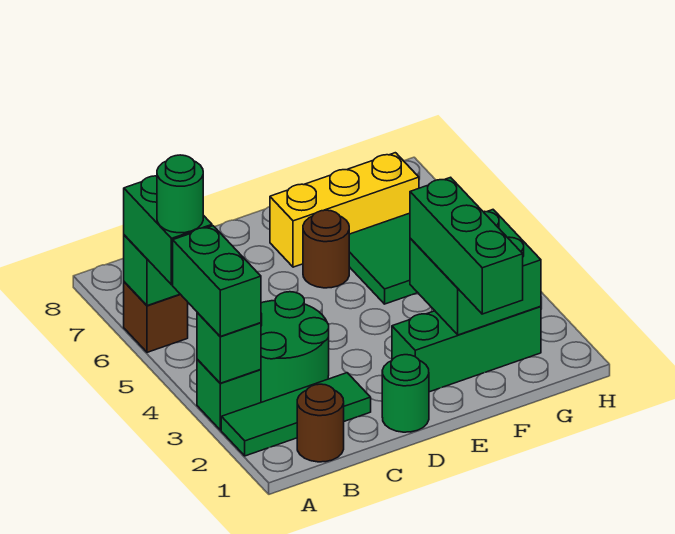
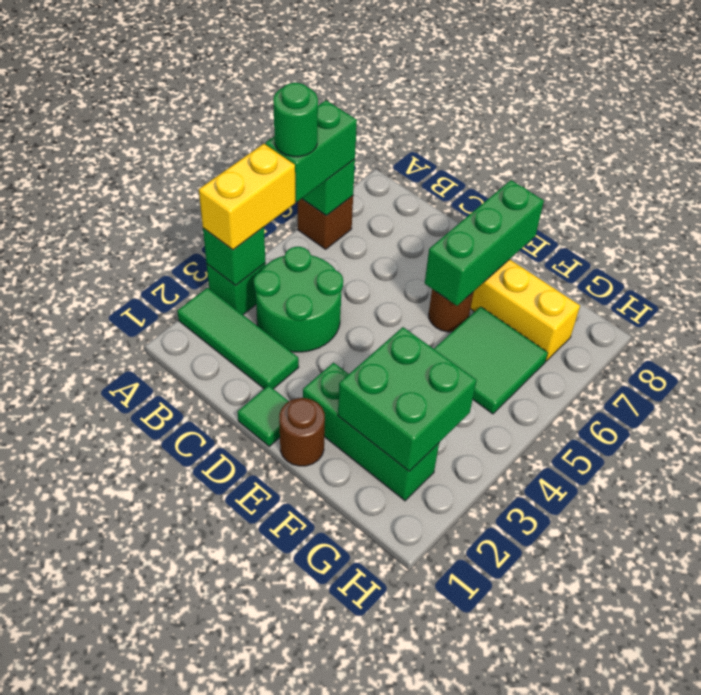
green brick A3:A4 level 3 -> yellow brick A3:A4 level 3
brown round brick B1 level 1 -> brown round brick E1 level 1
green round brick D1 level 1 -> green tile D1 level 1
green brick F1:F3 level 3 -> green brick E6:E8 level 2

